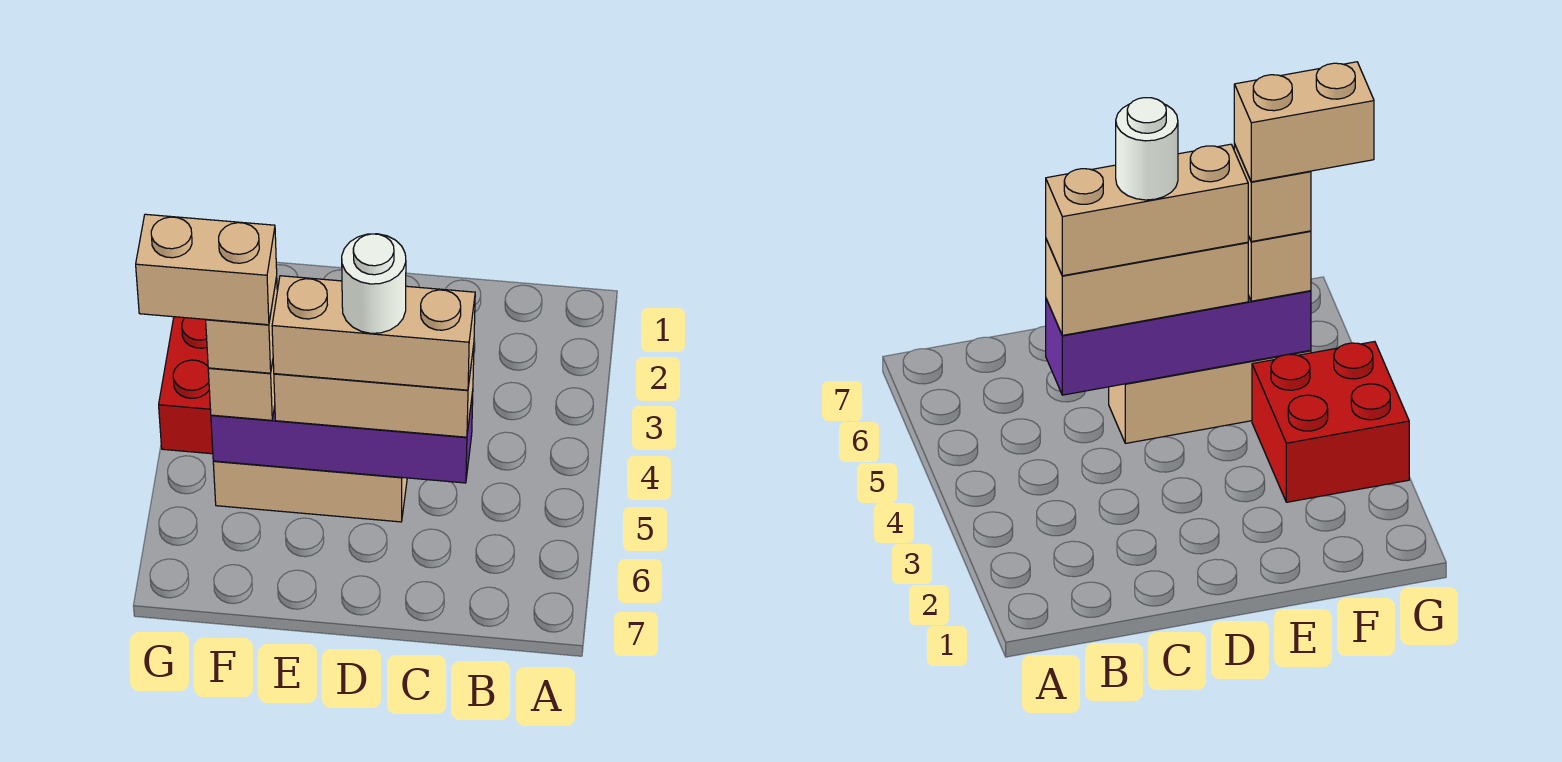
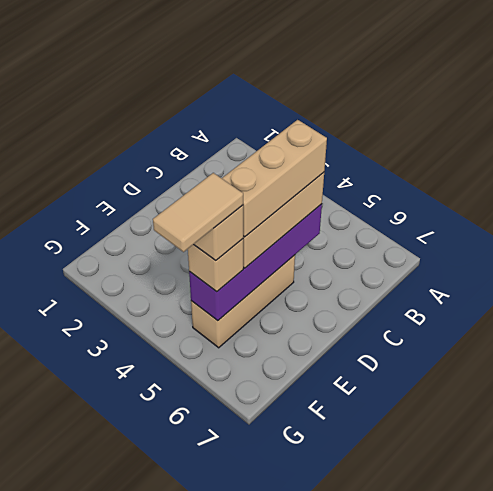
white round brick D5 level 5 -> none
red brick F3:G4 level 1 -> none
tan brick F5:G5 level 5 -> tan tile F5:G5 level 5

